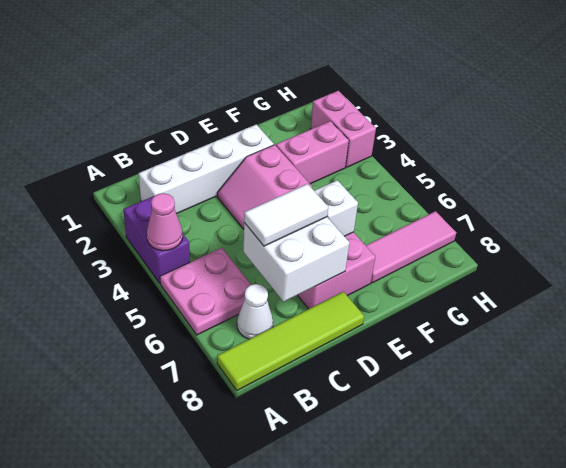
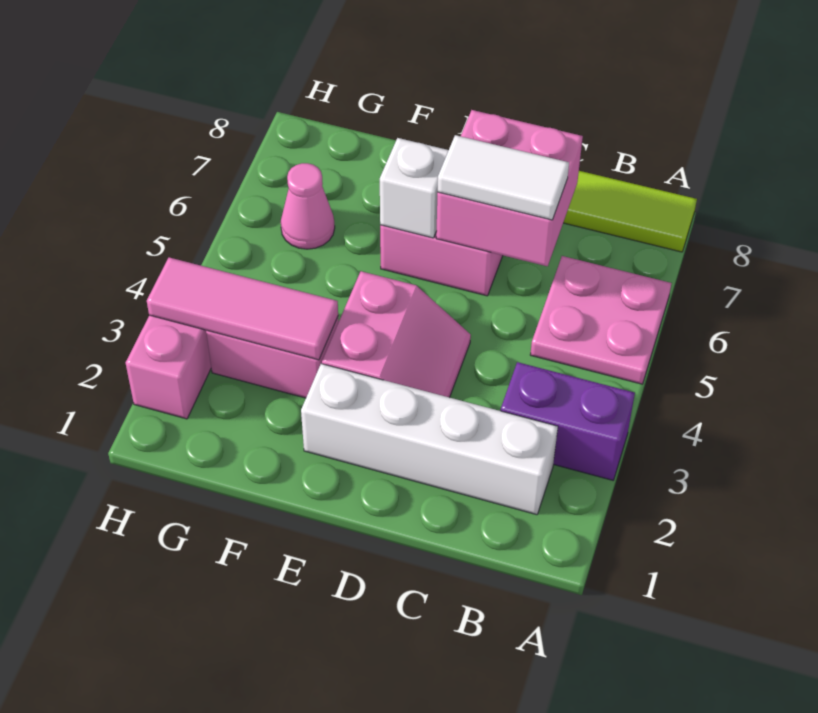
purple brick A3:A4 level 1 -> purple brick A3:B3 level 1
pink cone A4 level 2 -> pink cone G6 level 1
white cone B7 level 1 -> none
white brick C6:D7 level 2 -> pink brick C6:D7 level 2
pink tile F7:H7 level 1 -> pink tile F3:H3 level 2

